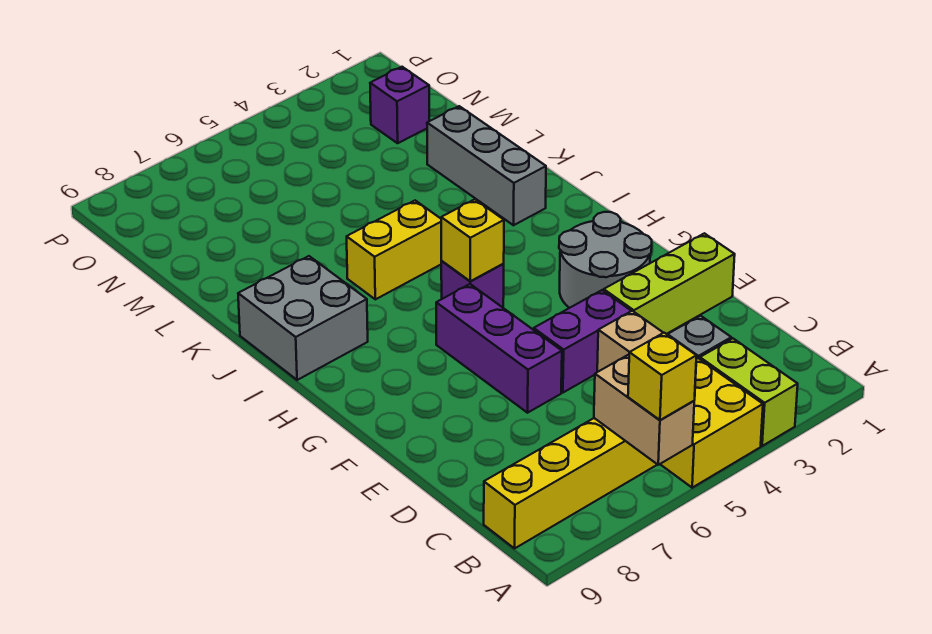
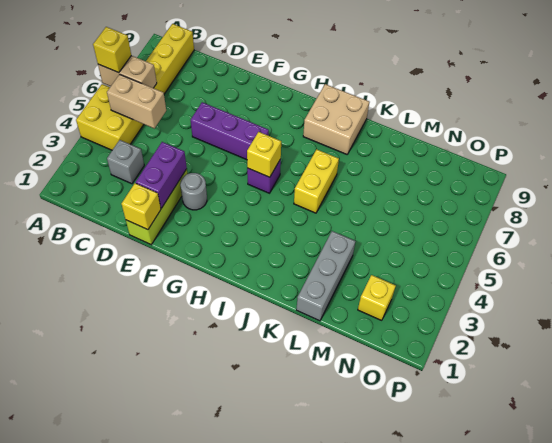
lime brick A3:B3 level 1 -> none
none -> yellow brick E1 level 2
purple brick E4:E5 level 1 -> purple brick E2:E3 level 2
grey round brick F2:G3 level 1 -> grey round brick F3 level 1
grey brick I8:J9 level 1 -> tan brick I8:J9 level 1
grey brick J2:L2 level 1 -> grey brick L1:L3 level 1
purple brick N2 level 1 -> yellow brick N2 level 1

